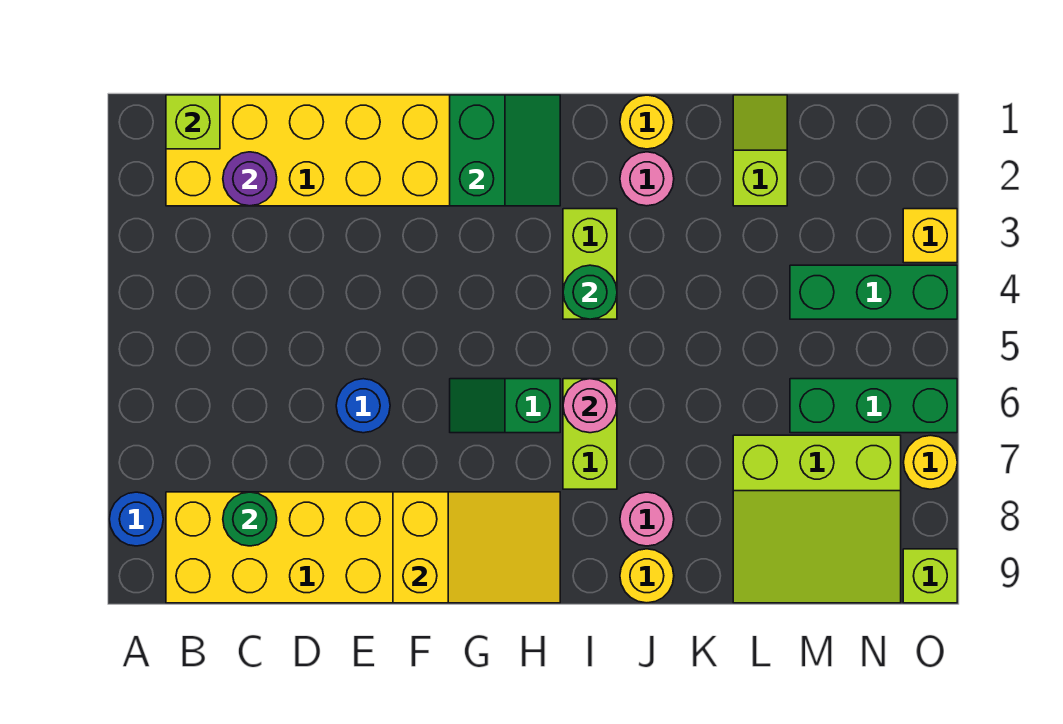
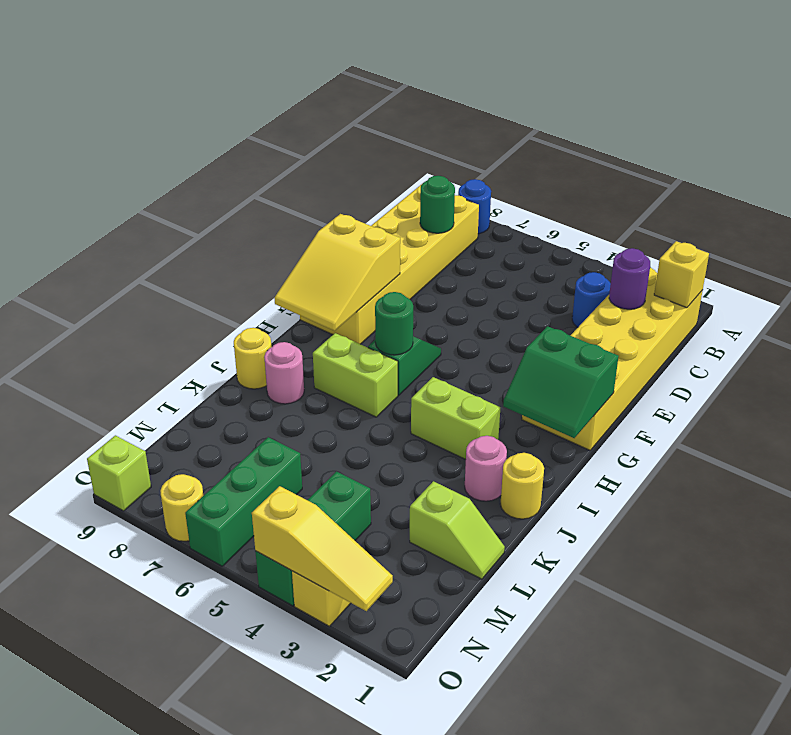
lime brick B1 level 2 -> yellow brick B1 level 2
blue round brick E6 level 1 -> blue round brick C3 level 1
green round brick I4 level 2 -> green round brick H6 level 2
pink round brick I6 level 2 -> none
lime slope L7:N9 level 1 top 7 -> none
none -> yellow slope O2:O4 level 2 top 4

